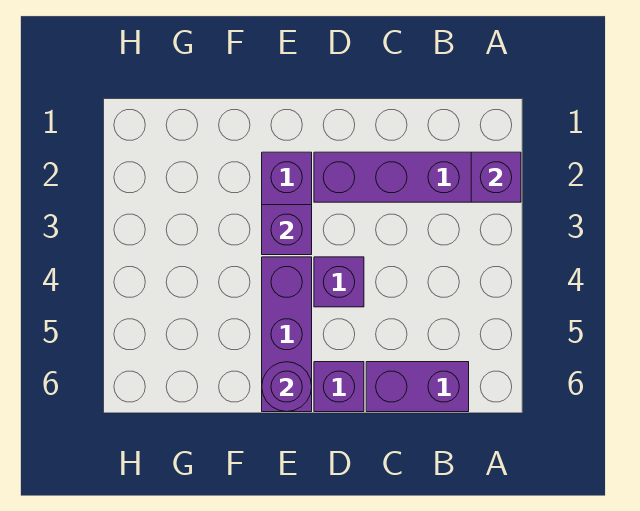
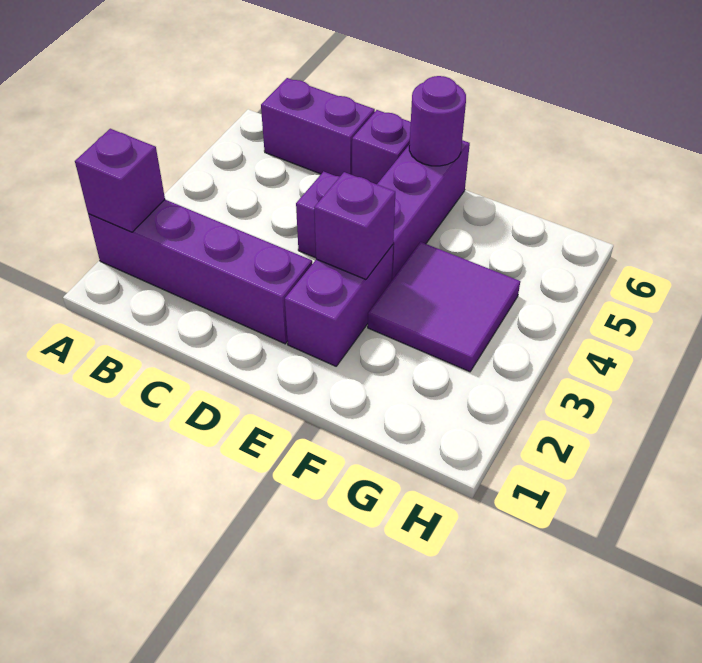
none -> purple tile F3:G4 level 1

